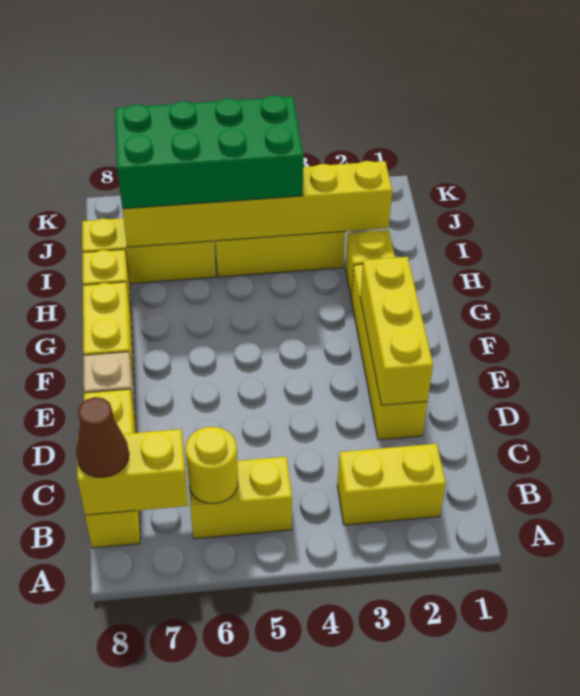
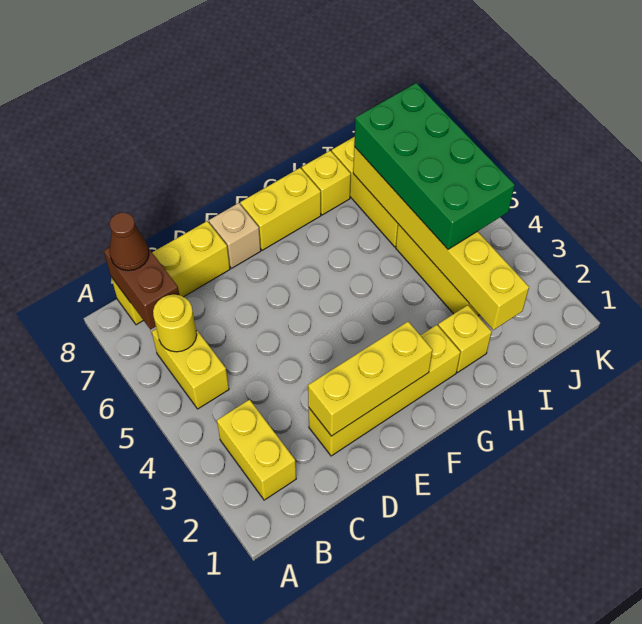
yellow brick B7:B8 level 2 -> brown brick B7:B8 level 2

